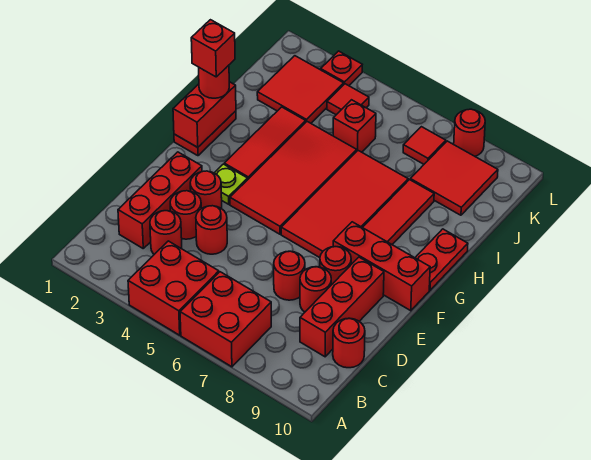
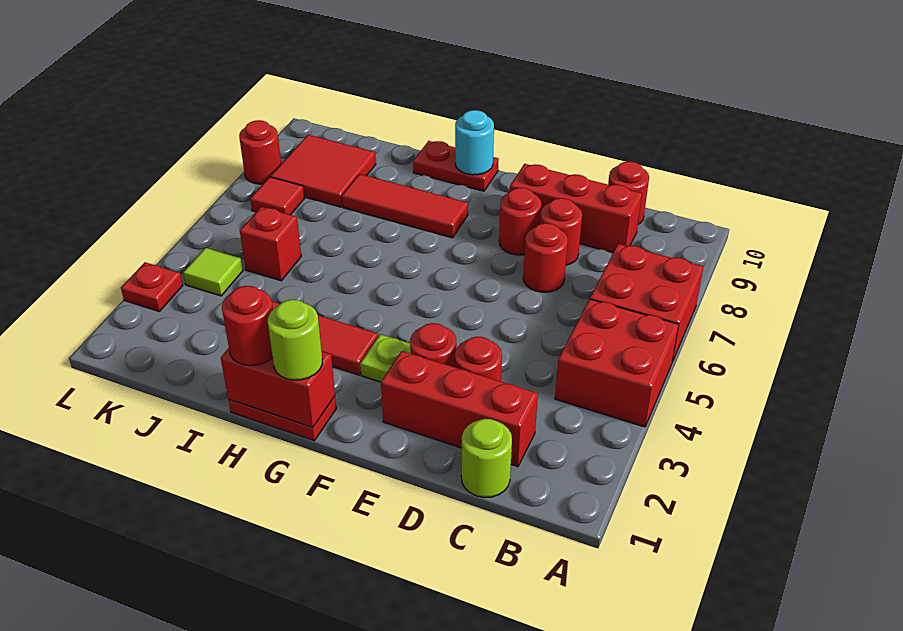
none -> lime round brick C1 level 1
red round brick C3 level 1 -> none
red round brick D4 level 1 -> none
red tile F4:I5 level 1 -> none
red tile F6:I7 level 1 -> none
red brick F8:F10 level 1 -> none
none -> lime round brick G1 level 3
none -> cyan round brick G10 level 2
red brick H1 level 4 -> none
red tile J2:K3 level 1 -> none
red tile K4 level 1 -> lime tile K4 level 1

